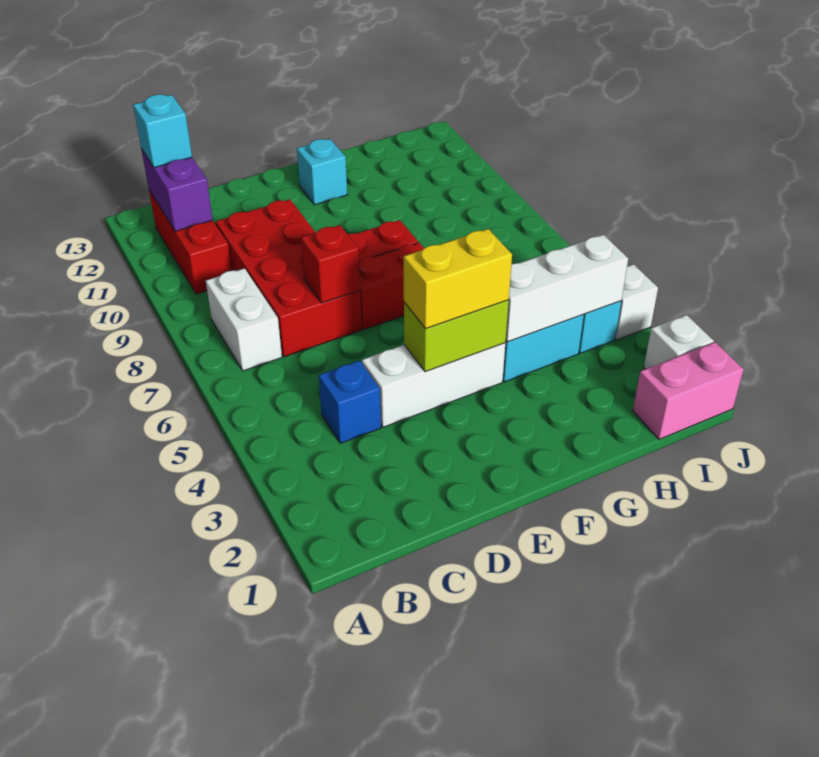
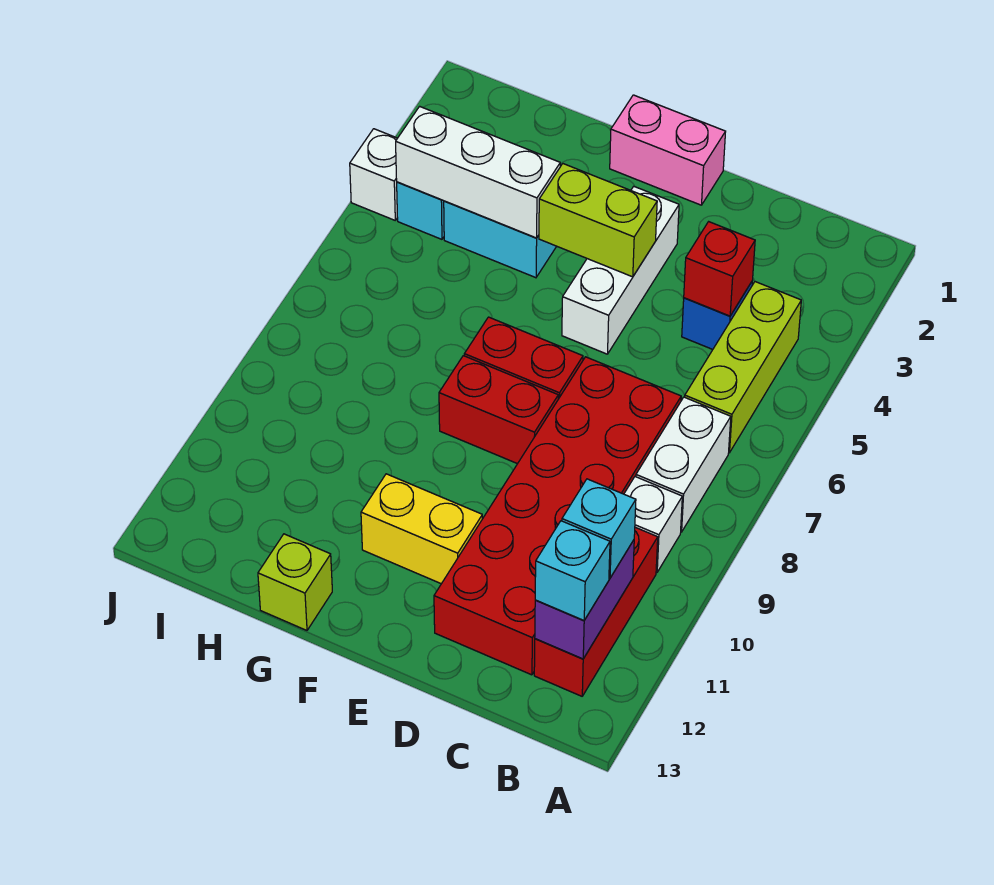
none -> lime brick B4:B6 level 1
red brick C7:D10 level 1 -> red brick C7:D12 level 1
white brick D4:F4 level 1 -> white brick E3:E5 level 1
red brick D7 level 2 -> red brick C4 level 2
yellow brick E4:F4 level 3 -> yellow brick E11:F11 level 1
cyan brick F12 level 1 -> cyan brick B11 level 3
none -> lime brick G13 level 1
pink brick I1:J1 level 1 -> pink brick E1:F1 level 1
white brick J2 level 1 -> white brick B9 level 1

